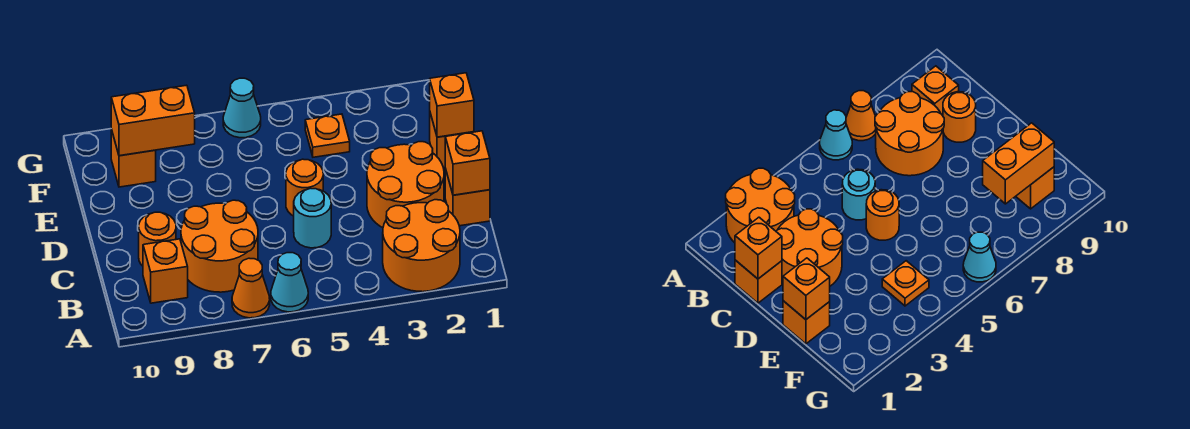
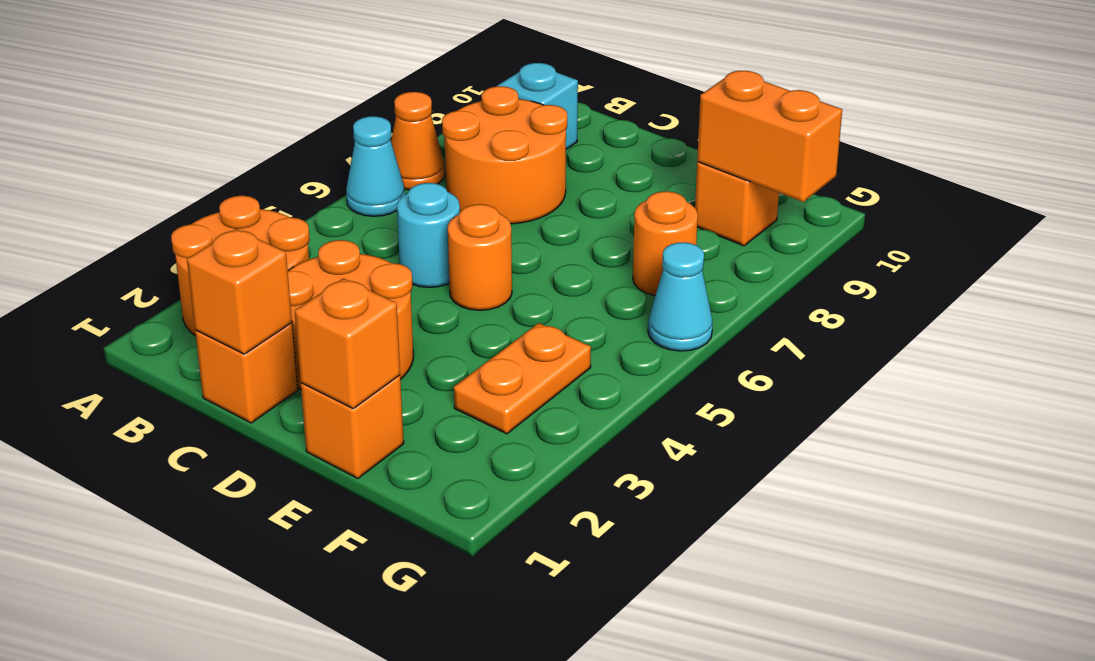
orange brick B9 level 1 -> cyan brick B9 level 1
orange round brick C9 level 1 -> orange round brick F7 level 1
orange plate F4 level 1 -> orange plate F3:F4 level 1
orange brick F8:F9 level 2 -> orange brick F9:G9 level 2

